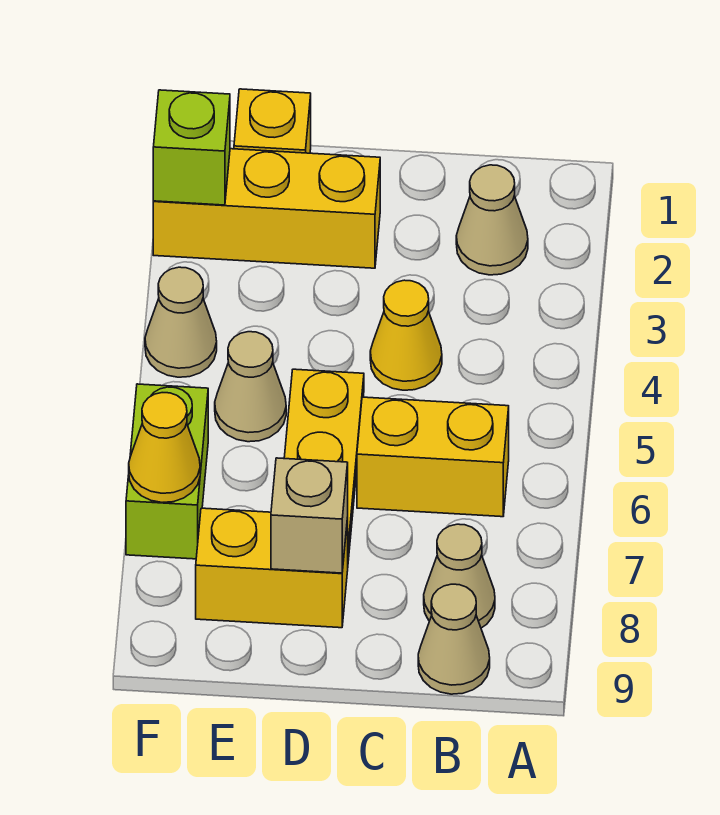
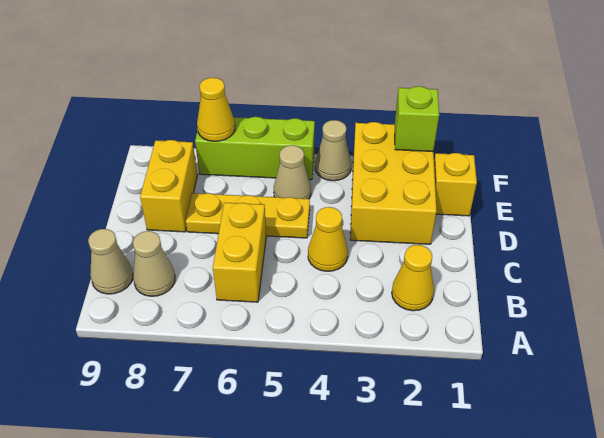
tan cone B2 level 1 -> yellow cone B2 level 1
yellow brick D2:F2 level 1 -> yellow brick D2:F3 level 1
tan brick D8 level 2 -> none
lime brick F6:F7 level 1 -> lime brick F5:F7 level 1

